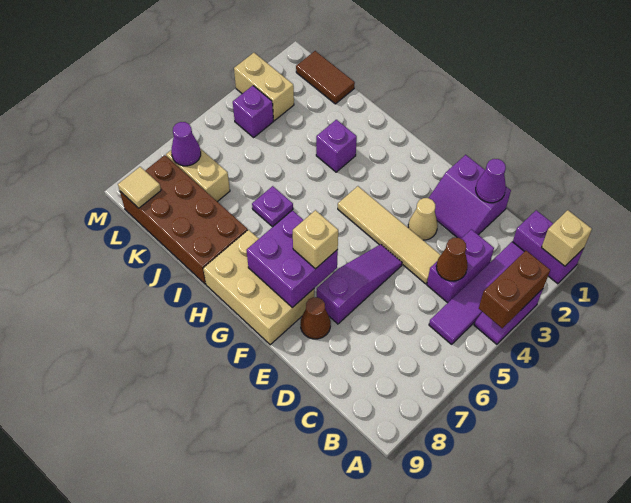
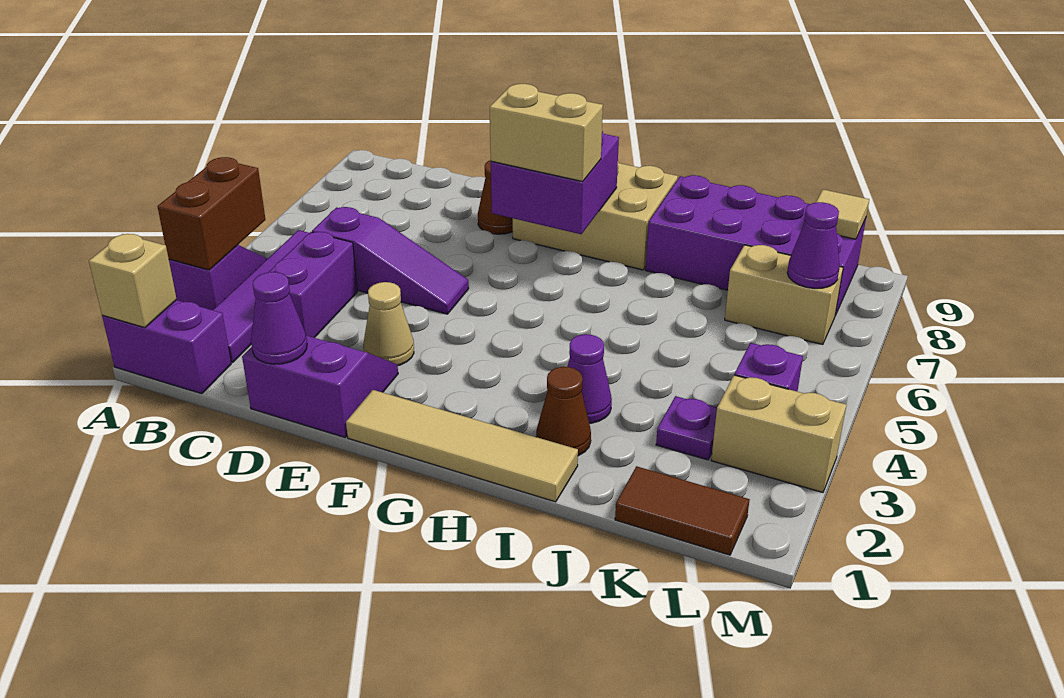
brown cone C4 level 2 -> brown cone I2 level 1
tan tile D4:G4 level 1 -> tan tile F1:I1 level 1
purple slope E5:E7 level 1 top 7 -> purple slope C5:E5 level 1 top C
tan brick F7 level 3 -> tan brick F7:G7 level 3
purple brick I3 level 1 -> purple cone I3 level 1
purple plate I6 level 1 -> purple plate K3 level 1
brown brick I8:L9 level 1 -> purple brick I8:L9 level 1

